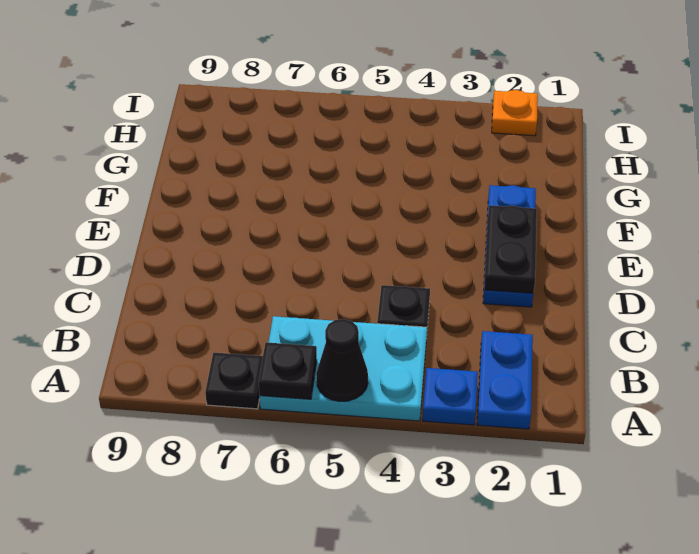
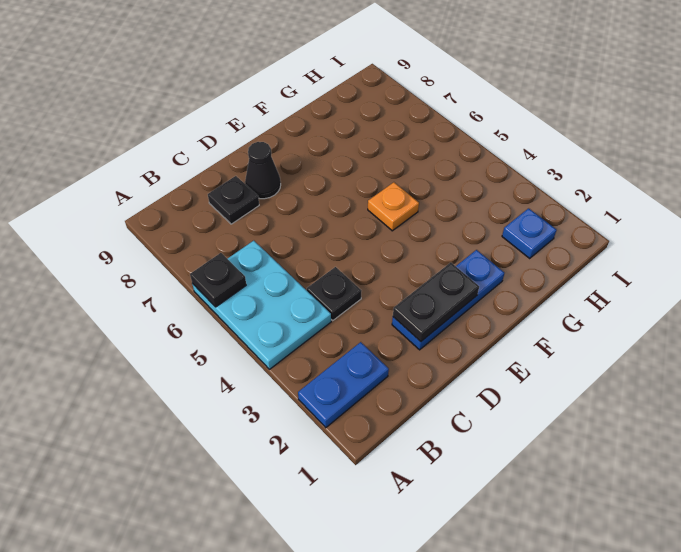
blue plate A3 level 1 -> blue plate H2 level 1
black cone A5 level 2 -> black cone D8 level 1
black plate A7 level 1 -> black plate C8 level 1
orange plate I2 level 1 -> orange plate F5 level 1

